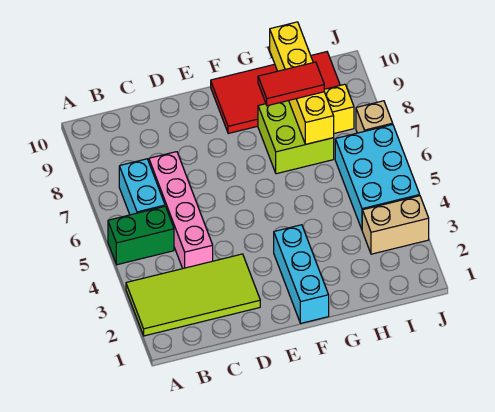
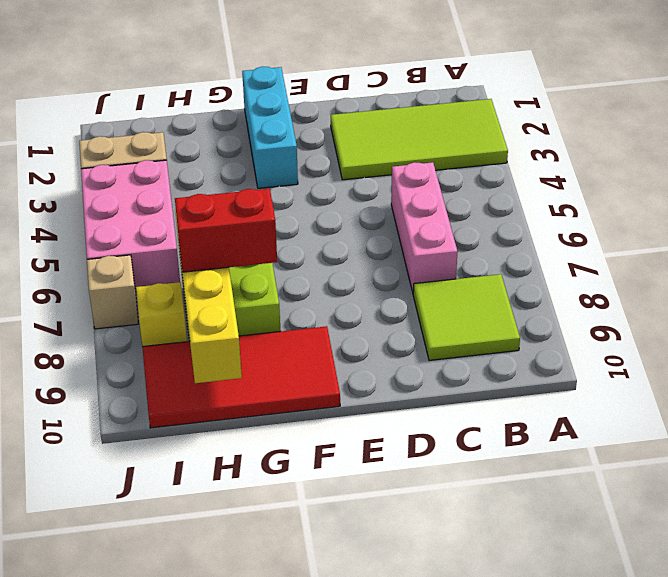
green brick A5:B5 level 1 -> none
cyan brick B6:B7 level 1 -> none
none -> lime tile B8:C9 level 1
pink brick C4:C7 level 1 -> pink brick C5:C7 level 1
red tile G8:H8 level 3 -> red brick G8:H8 level 3
cyan brick I4:J6 level 1 -> pink brick I4:J6 level 1

